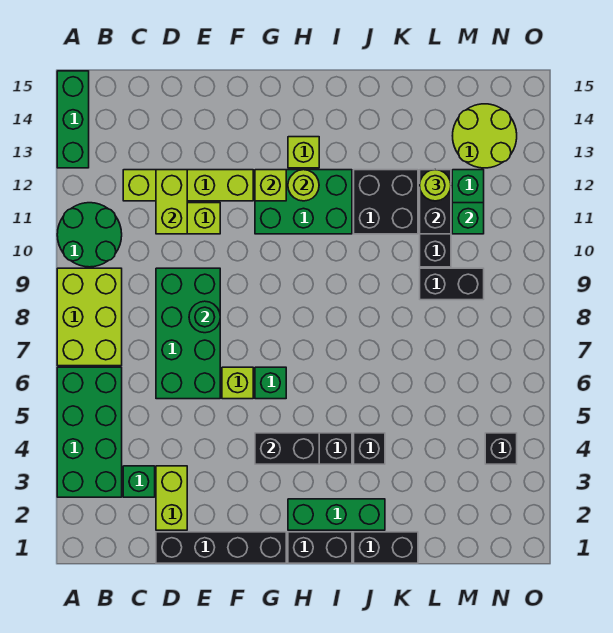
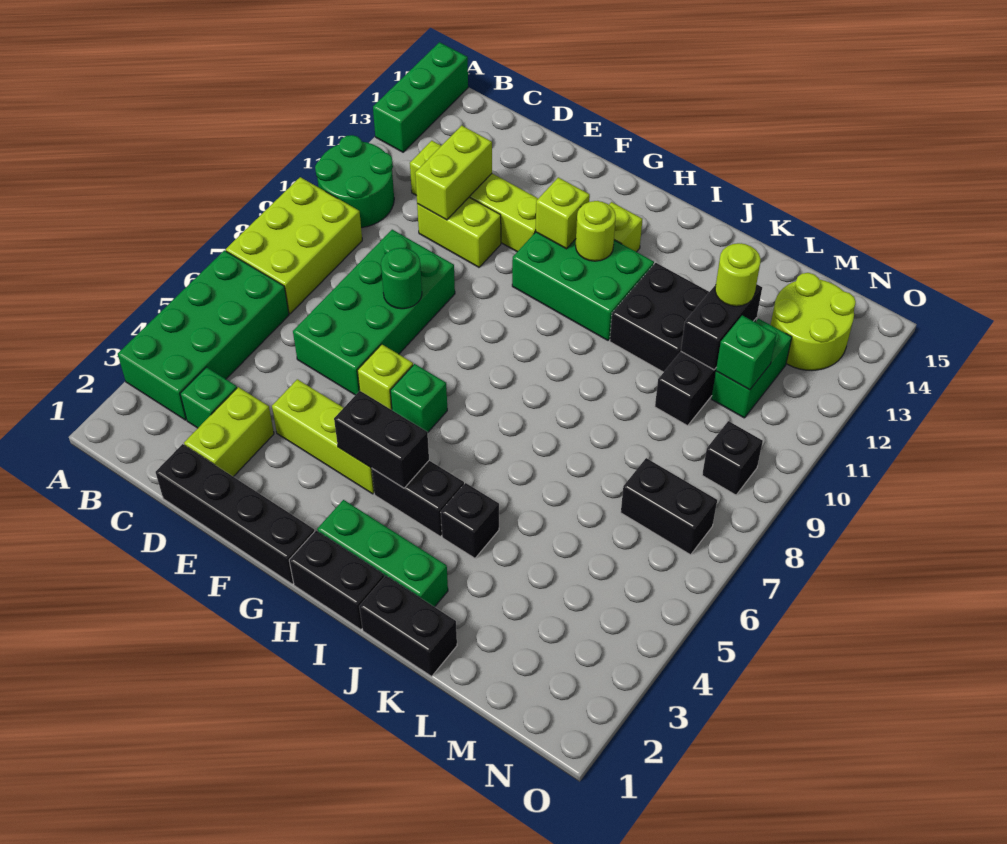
none -> lime brick E4:G4 level 1
black brick L9:M9 level 1 -> black brick M7:N7 level 1
black brick N4 level 1 -> black brick N9 level 1

